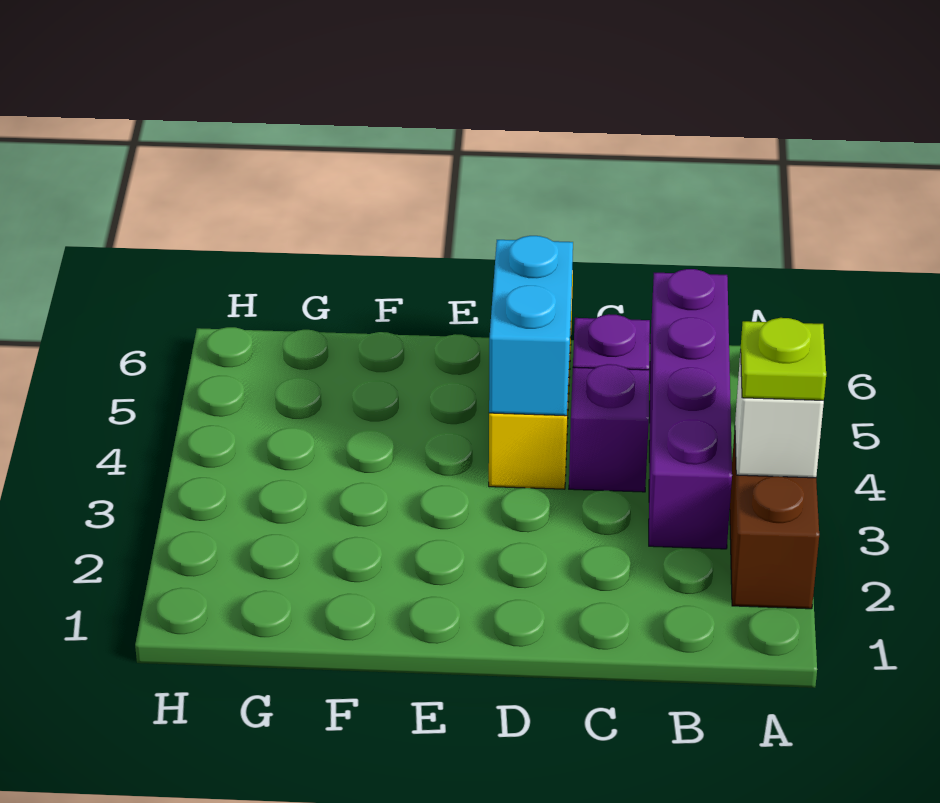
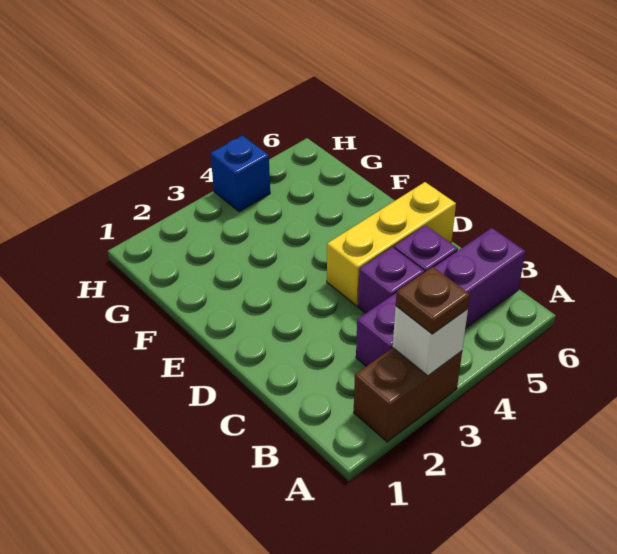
lime plate A3 level 3 -> brown plate A3 level 3
cyan brick D4:D5 level 2 -> none
none -> blue brick H4 level 1

